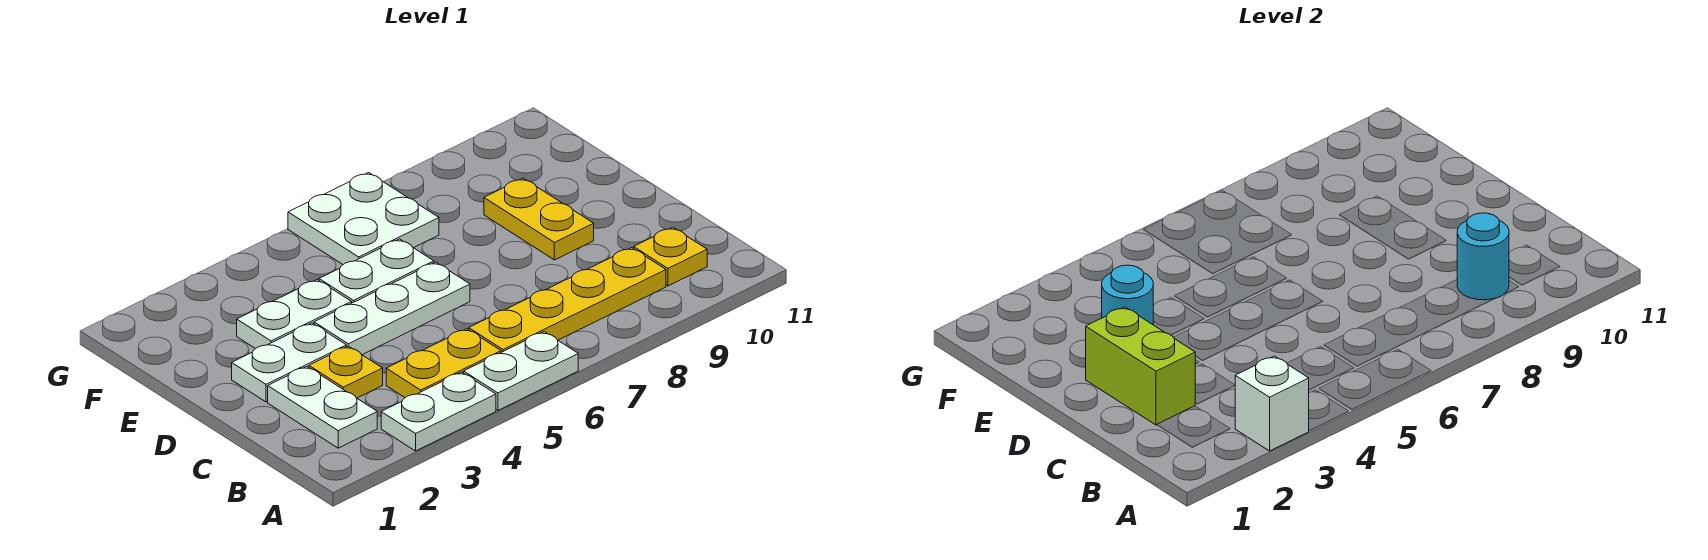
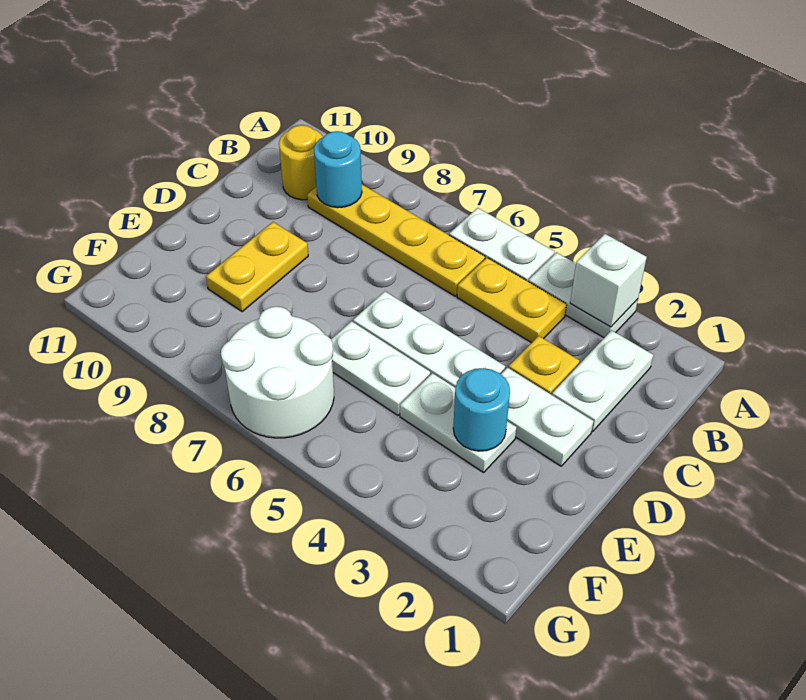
yellow plate B10 level 1 -> yellow round brick B10 level 1
lime brick C2:D2 level 2 -> none
white plate F6:G7 level 1 -> white round brick F6:G7 level 1

